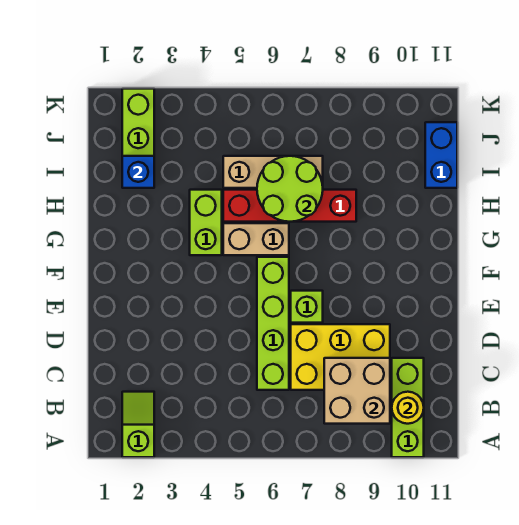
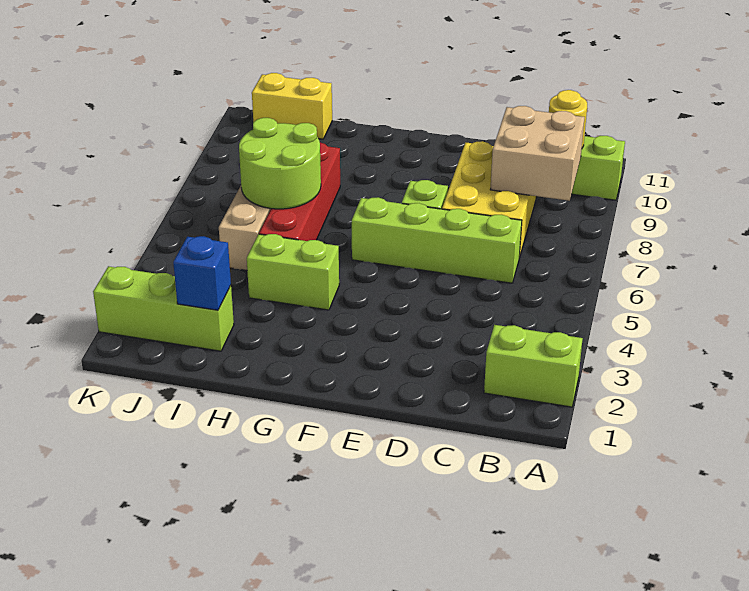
lime slope A2:B2 level 1 top A -> lime brick A2:B2 level 1
tan brick G5:G6 level 1 -> none
blue brick I11:J11 level 1 -> yellow brick I11:J11 level 1

